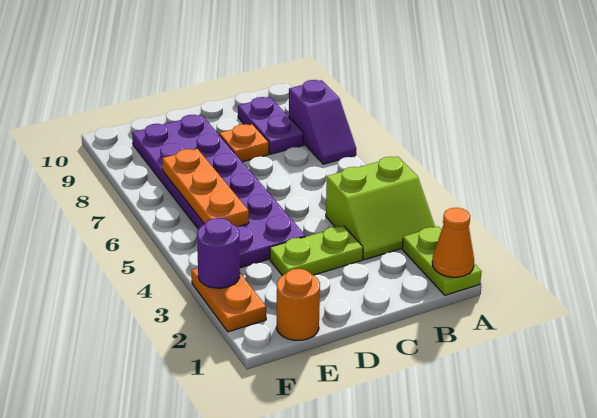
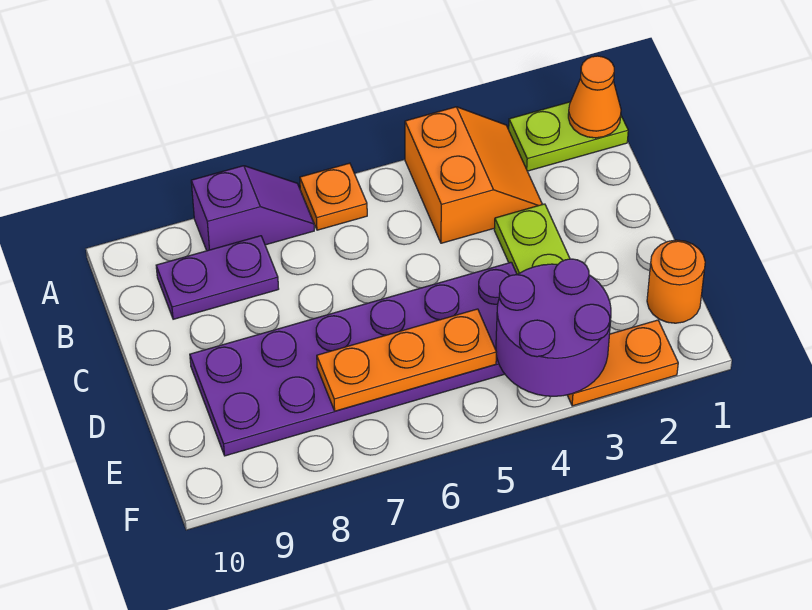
lime slope A3:B4 level 1 top 4 -> orange slope A3:B4 level 1 top 4
orange plate C8 level 1 -> orange plate A6 level 1
purple round brick F3 level 2 -> purple round brick E3:F4 level 2

